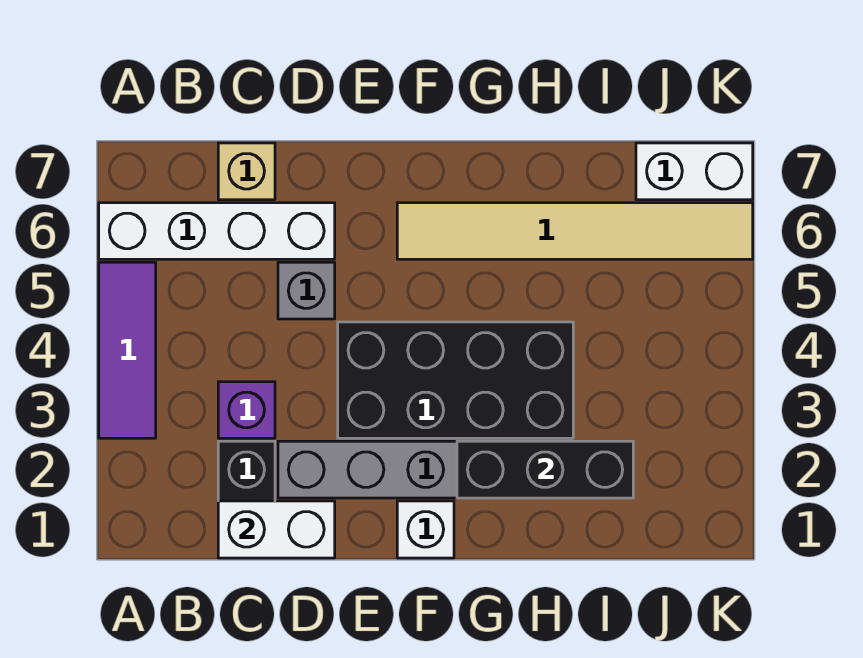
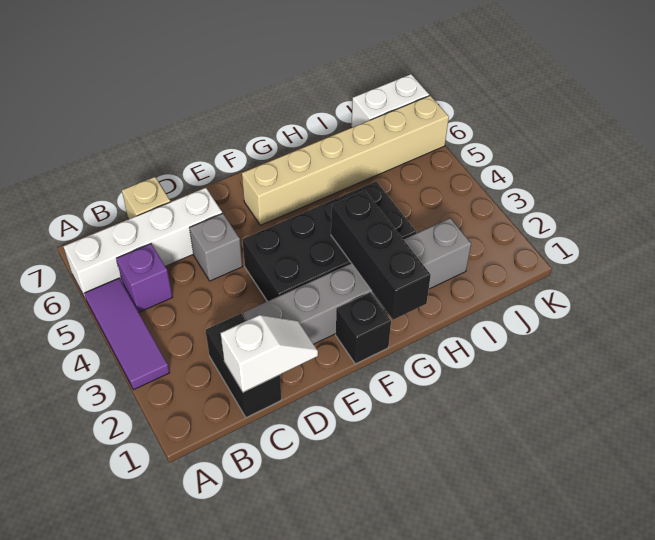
white brick C1:D1 level 2 -> white slope C1:D1 level 2 top C
purple brick C3 level 1 -> purple brick B5 level 1
white brick F1 level 1 -> black brick F1 level 1
tan tile F6:K6 level 1 -> tan brick F6:K6 level 1
black brick G2:I2 level 2 -> black brick G1:G3 level 2

